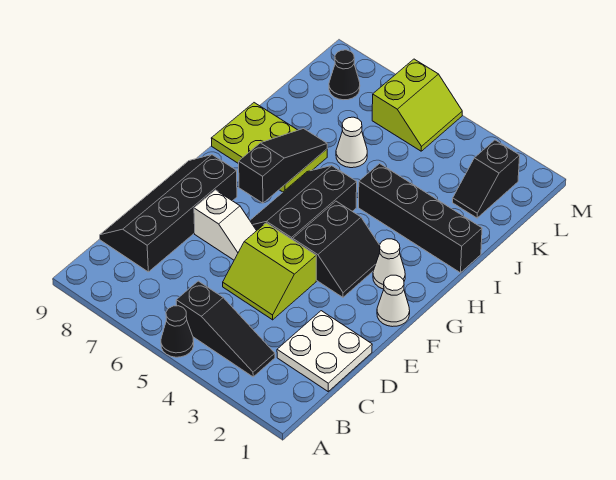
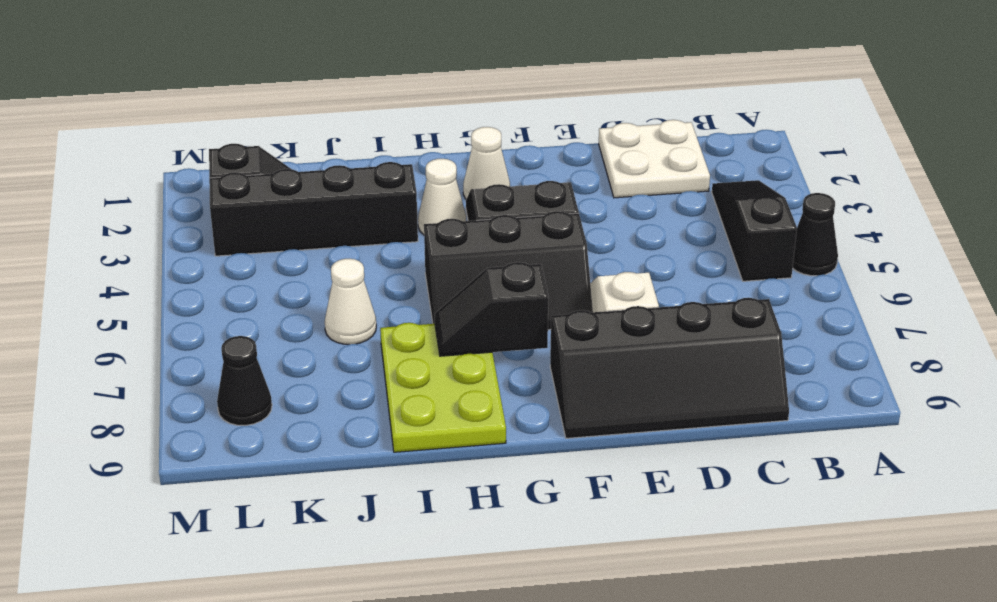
lime slope D4:E5 level 1 top E -> none
white cone F1 level 1 -> white cone H3 level 1
black slope G7:I7 level 2 top G -> black slope G7:H7 level 2 top G
black brick I1:I4 level 1 -> black brick I3:L3 level 1
lime slope L5:M6 level 1 top 6 -> none

